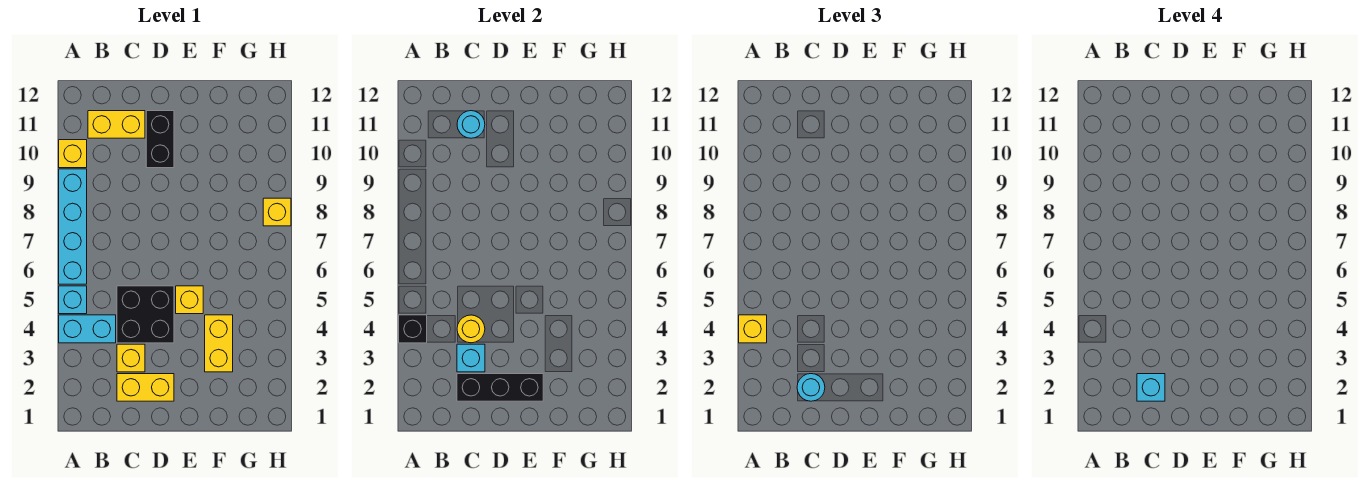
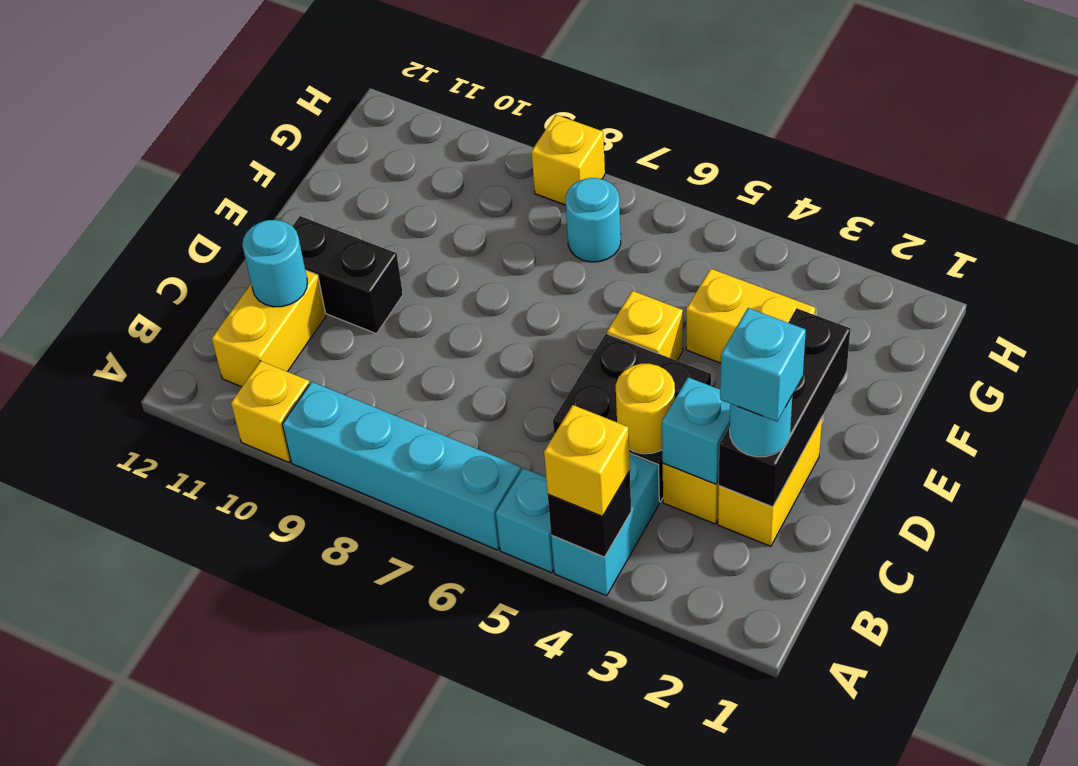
none -> cyan round brick G7 level 1

